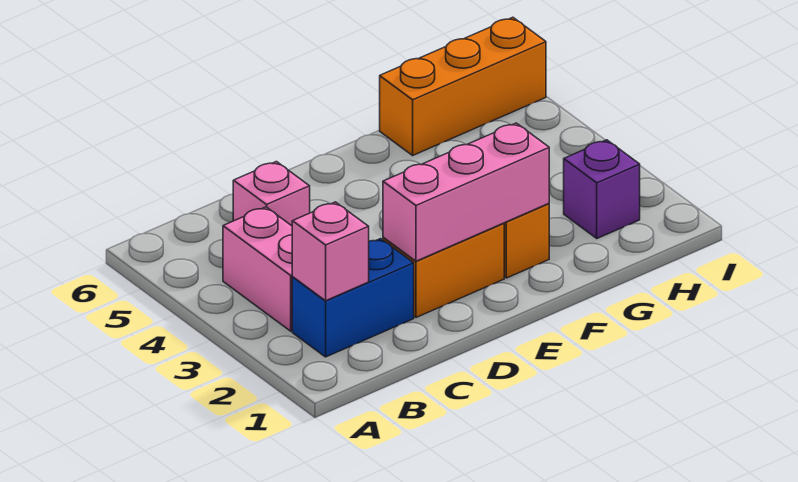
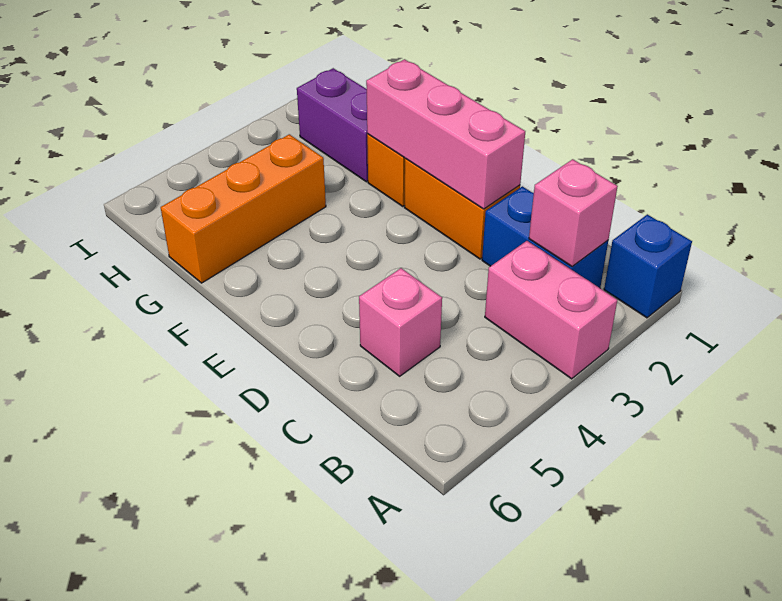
none -> blue brick A1 level 1
pink brick B3:B4 level 1 -> pink brick A3:B3 level 1
orange brick G6:I6 level 1 -> orange brick G4:G6 level 1
purple brick H2 level 1 -> purple brick G2:H2 level 1

